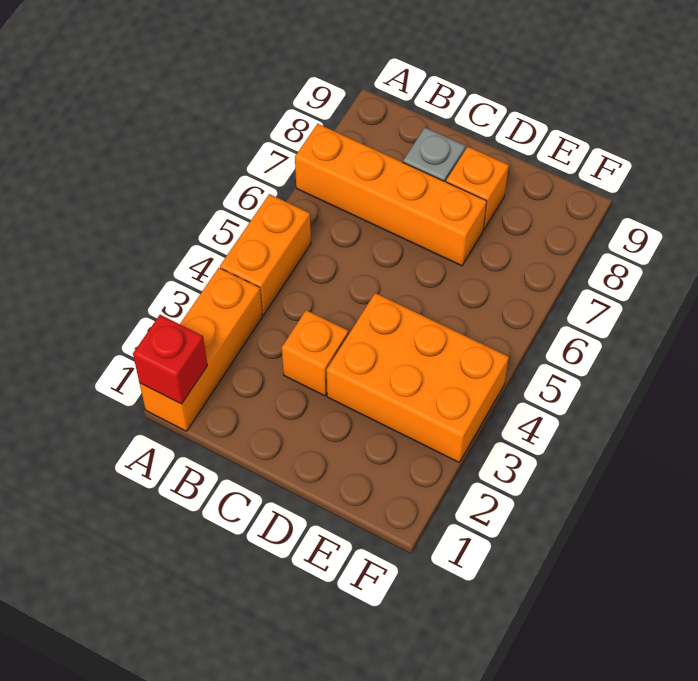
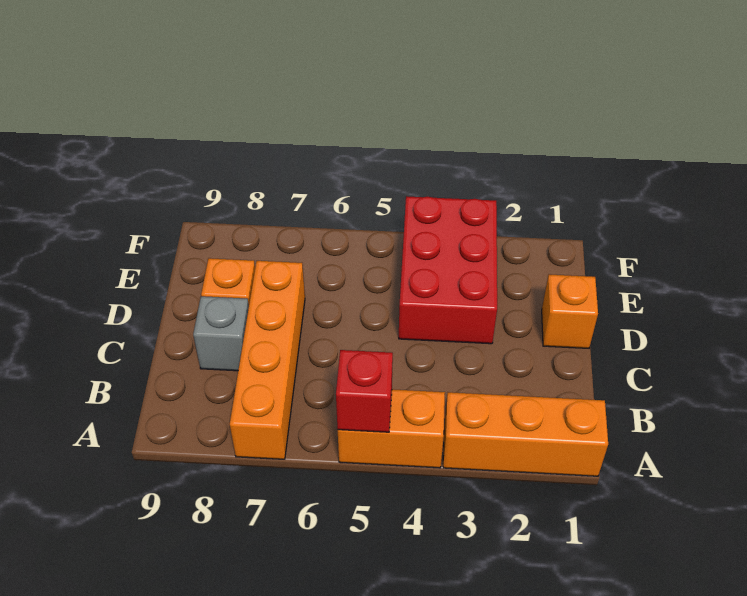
red brick A1 level 2 -> red brick A5 level 2
orange brick C3 level 1 -> orange brick D1 level 1
orange brick D3:F4 level 1 -> red brick D3:F4 level 1

